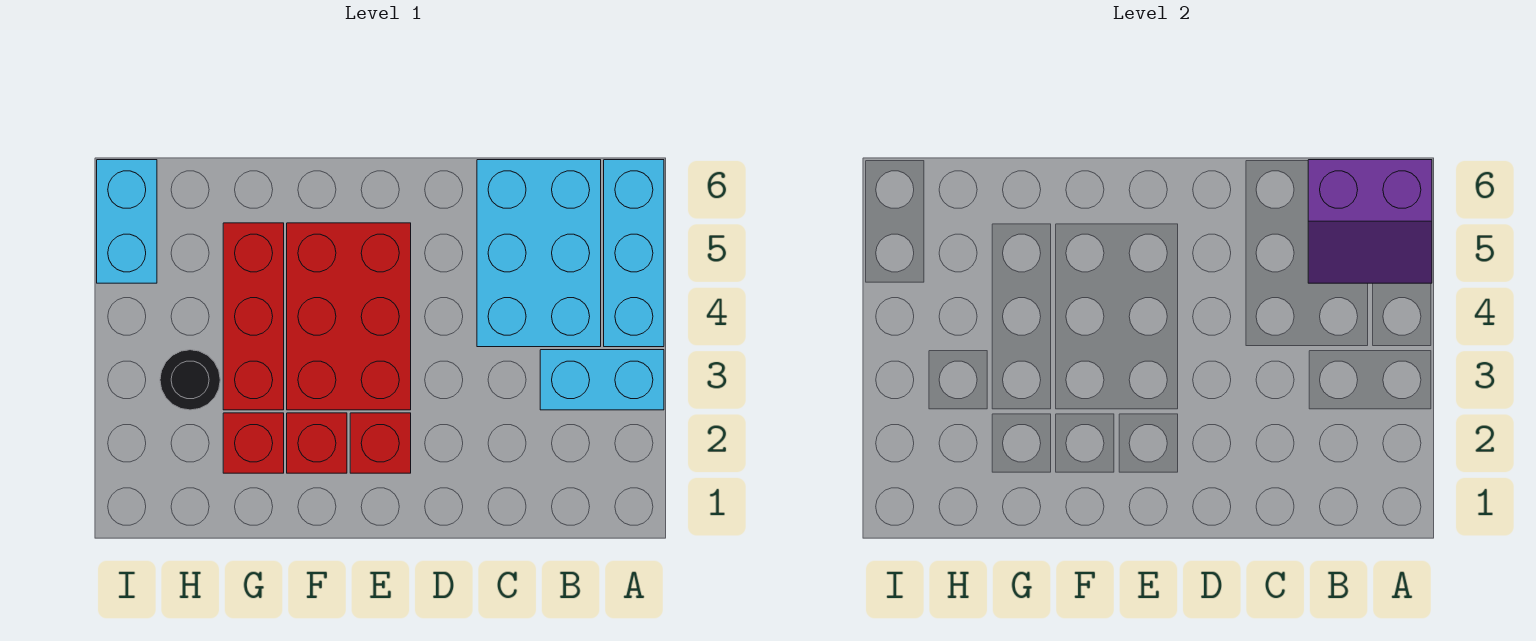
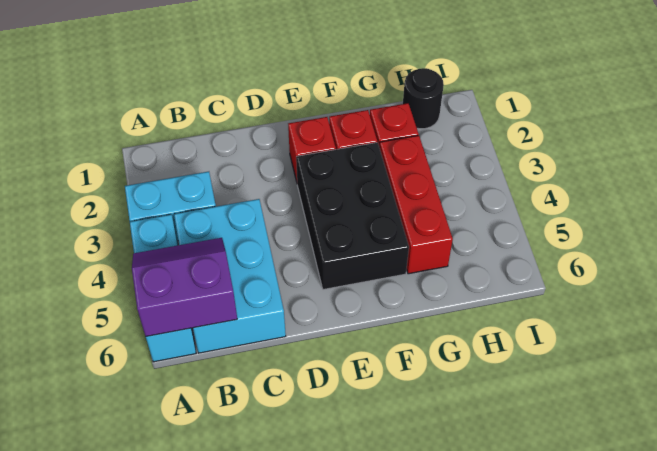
red brick E3:F5 level 1 -> black brick E3:F5 level 1
black round brick H3 level 1 -> black round brick H1 level 1
cyan brick I5:I6 level 1 -> none

